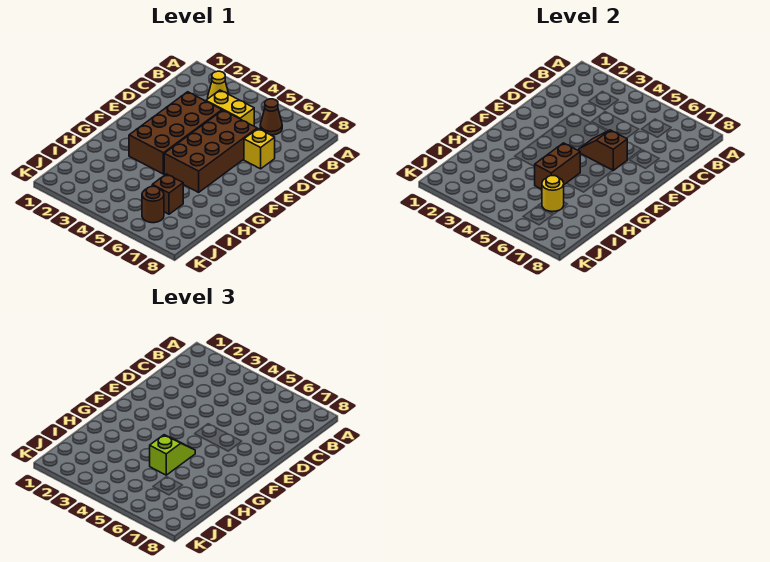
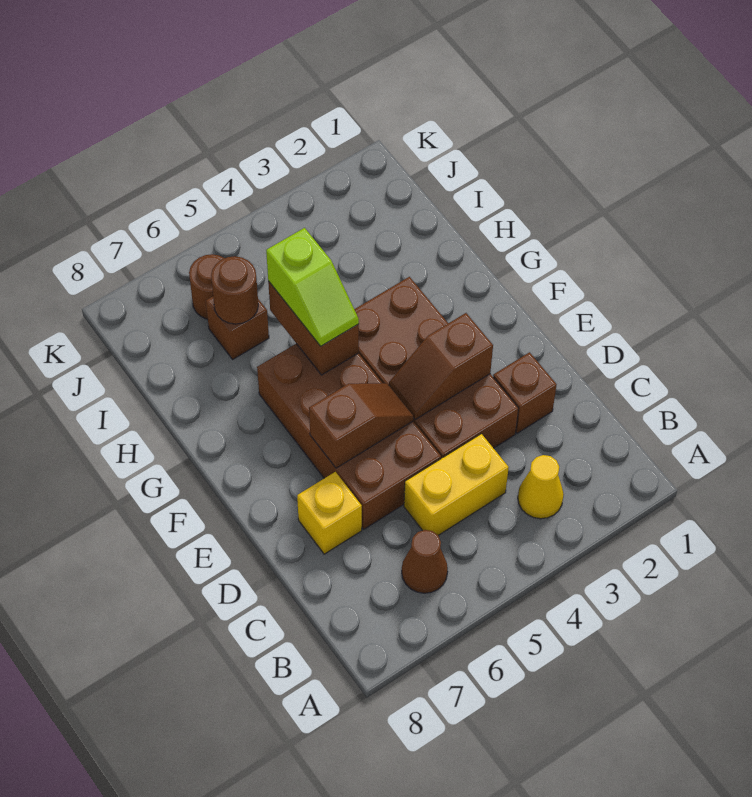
none -> brown brick D2 level 1
none -> brown slope E3:E4 level 2 top 3
yellow round brick I6 level 2 -> brown round brick I6 level 2

